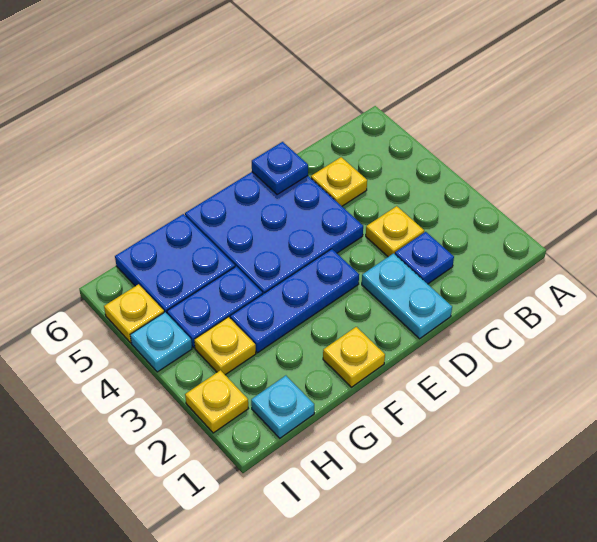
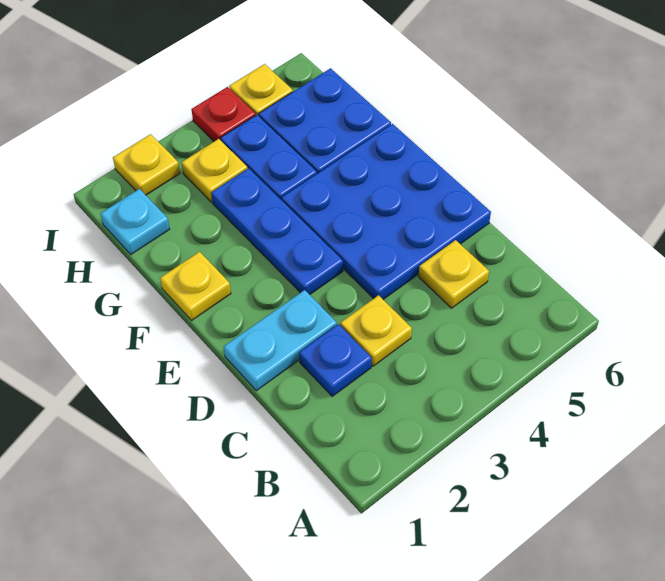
blue plate D6 level 2 -> none
cyan plate I4 level 1 -> red plate I4 level 1

